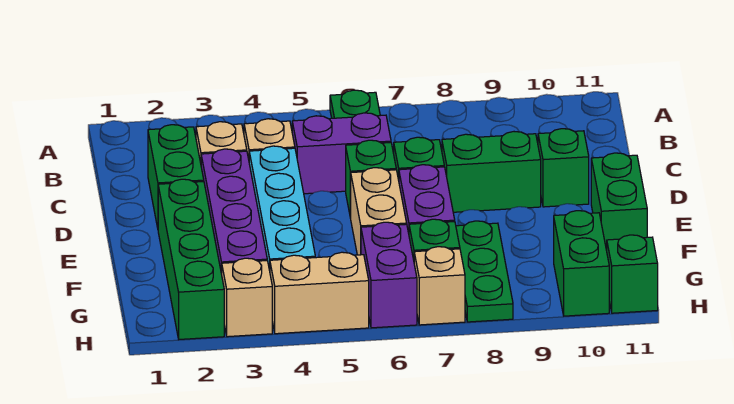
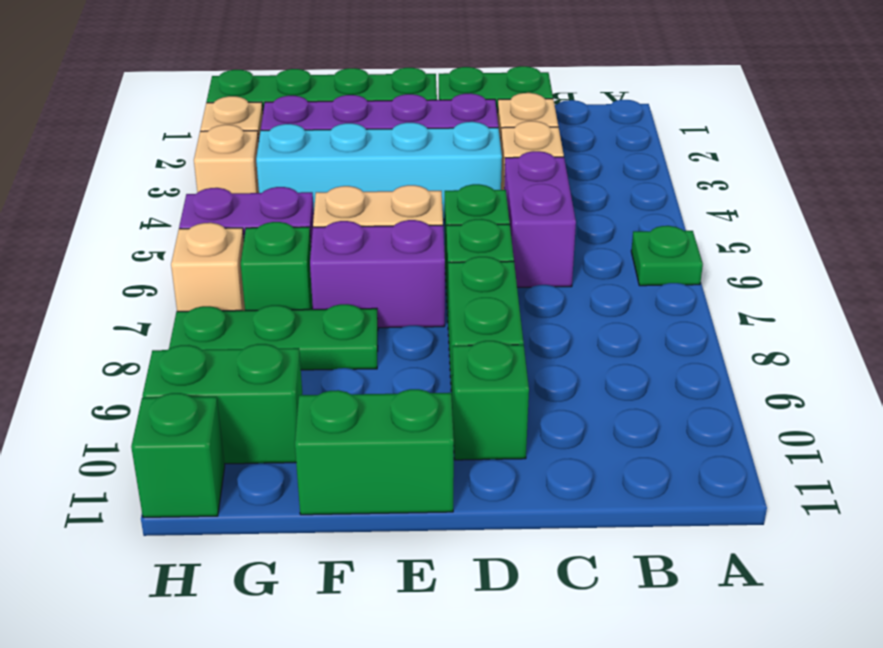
tan brick H4:H5 level 1 -> tan brick H4 level 1

